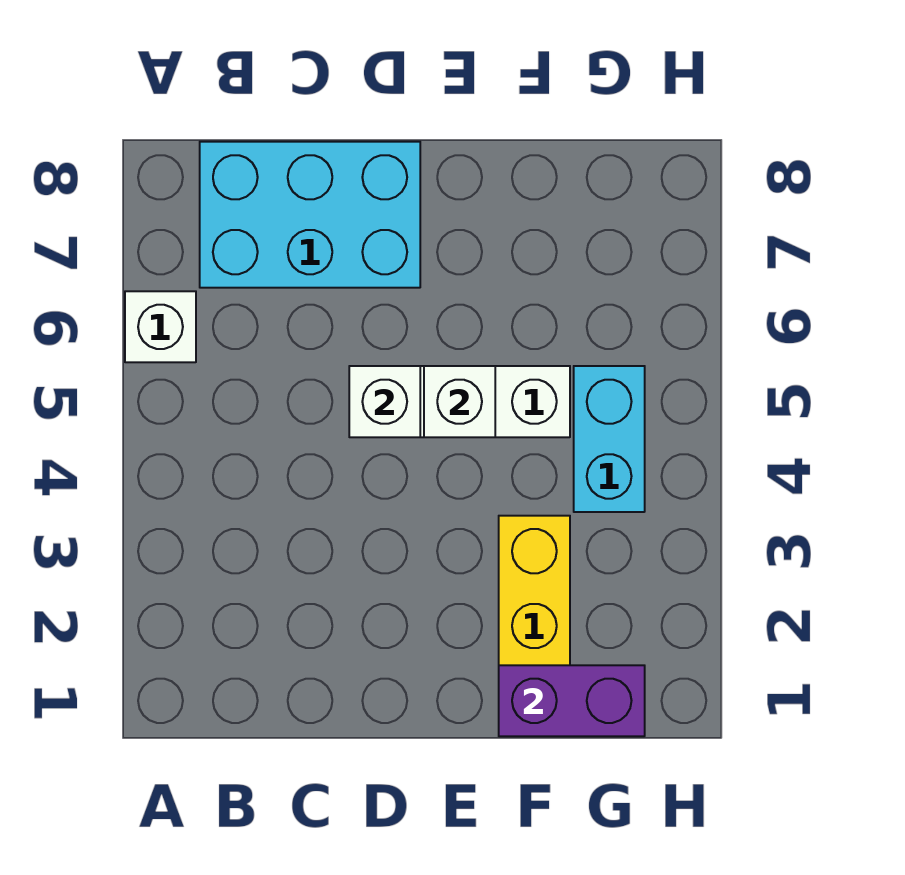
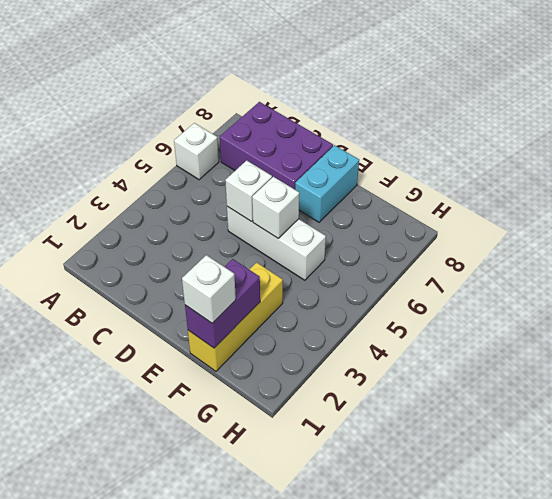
cyan brick B7:D8 level 1 -> purple brick B7:D8 level 1
purple brick F1:G1 level 2 -> purple brick F1:F2 level 2
none -> white brick F1 level 3
cyan brick G4:G5 level 1 -> cyan brick E7:E8 level 1

